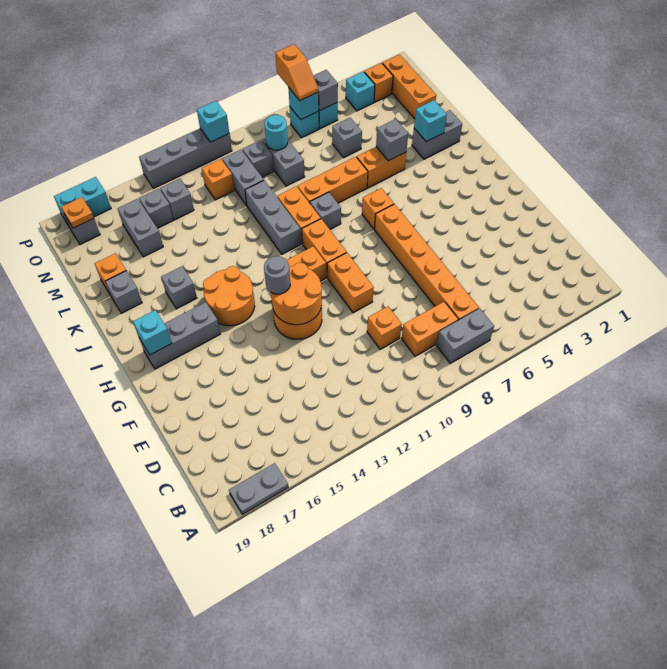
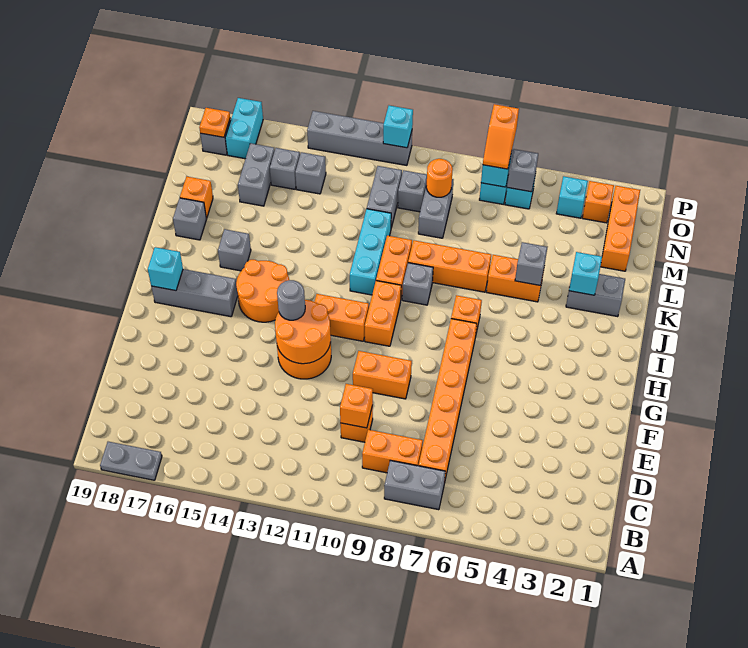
orange brick F10:G10 level 1 -> orange brick F9:F10 level 1
grey brick J11:L11 level 1 -> cyan brick J11:L11 level 1
grey brick M6 level 1 -> none
cyan round brick N9 level 2 -> orange round brick N9 level 2
orange brick N12 level 1 -> orange brick D10 level 2
cyan brick P17:P18 level 1 -> cyan brick O17:P17 level 1

